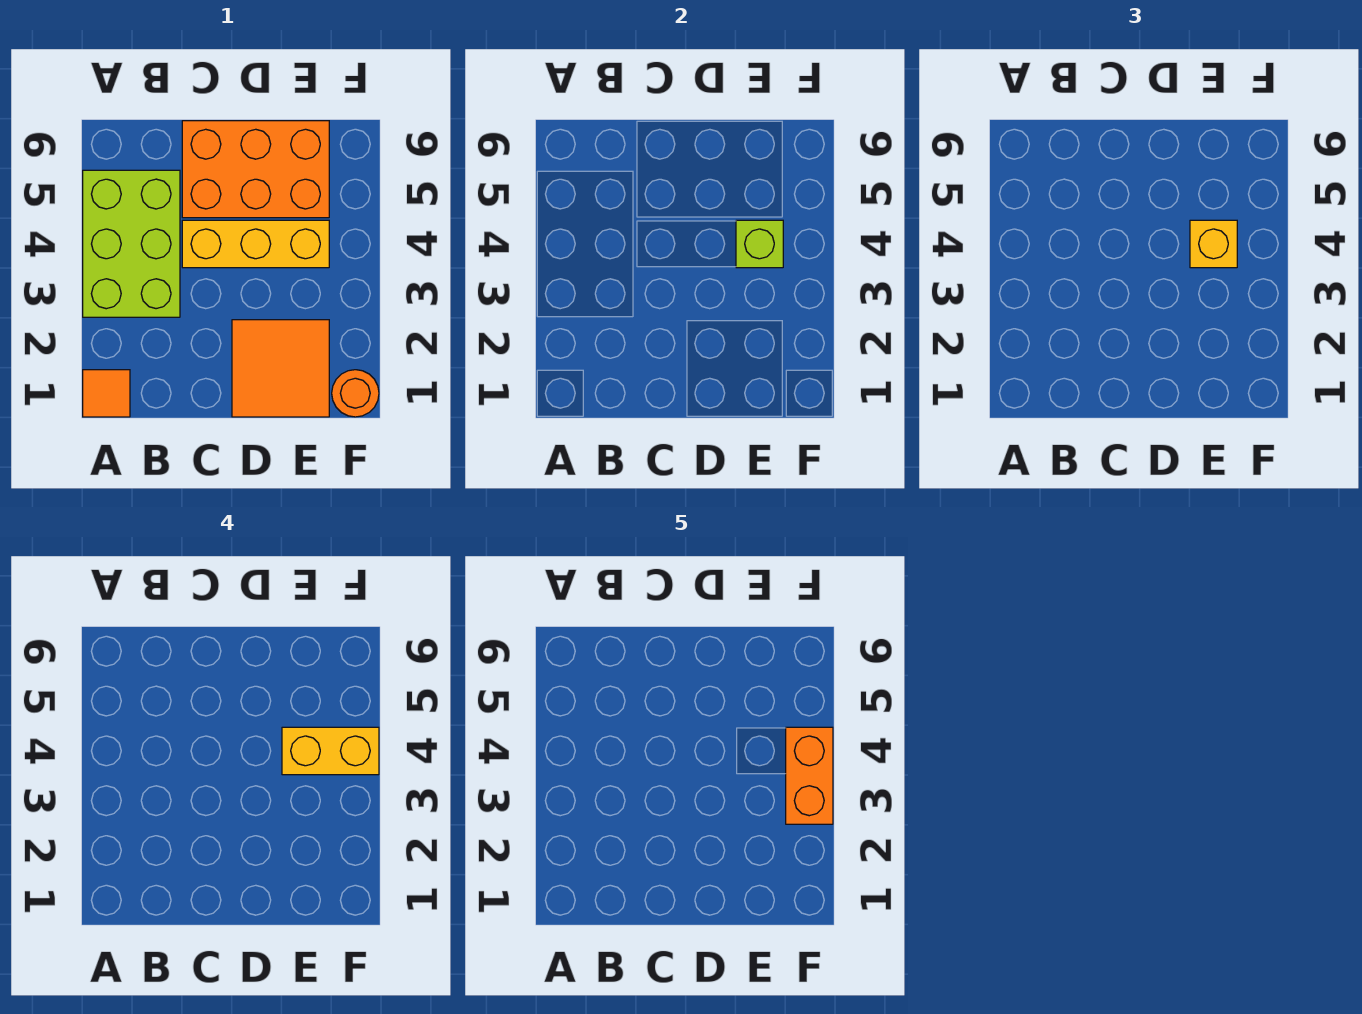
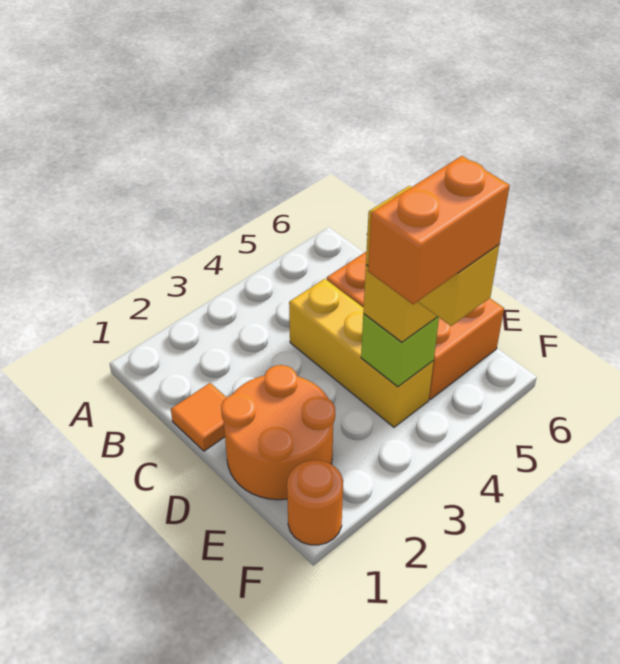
orange tile A1 level 1 -> orange tile C1 level 1
lime brick A3:B5 level 1 -> none
orange tile D1:E2 level 1 -> orange round brick D1:E2 level 1

